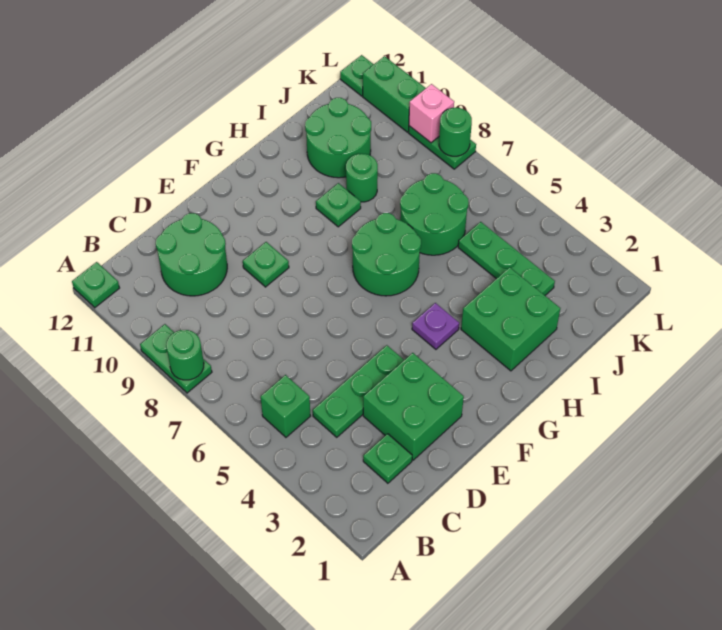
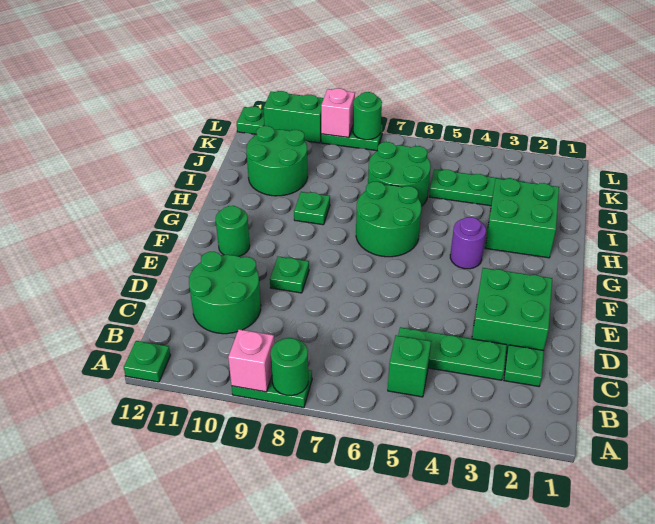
none -> pink brick A9 level 2
green plate C4:E4 level 1 -> green plate C3:C5 level 1
purple plate G4 level 1 -> purple round brick G4 level 1
green round brick I9 level 1 -> green round brick F11 level 1

